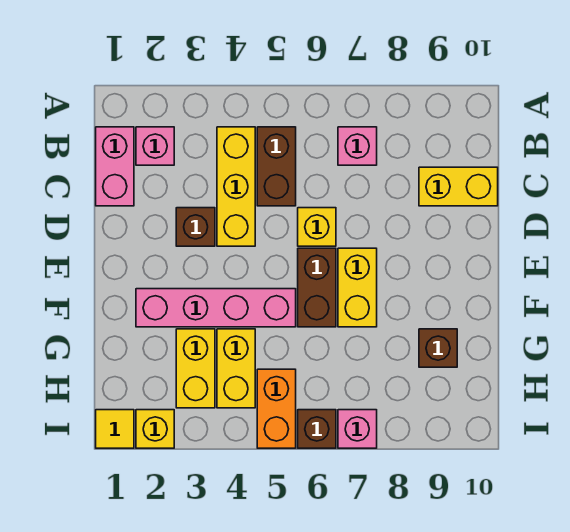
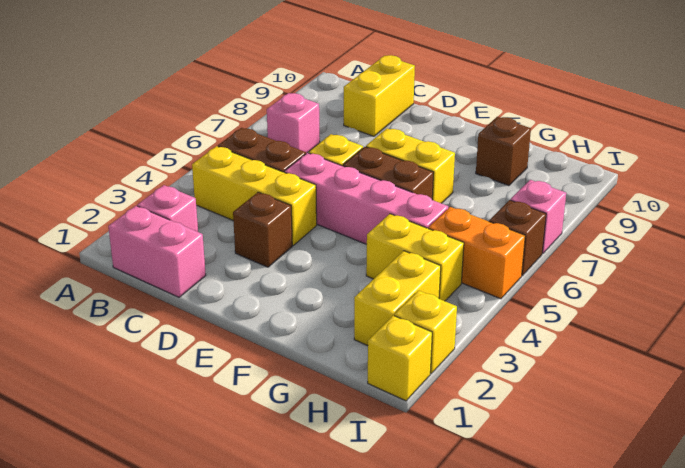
pink brick F2:F5 level 1 -> pink brick D5:G5 level 1
yellow brick G3:H3 level 1 -> yellow brick H2:H3 level 1
yellow tile I1 level 1 -> yellow brick I1 level 1

